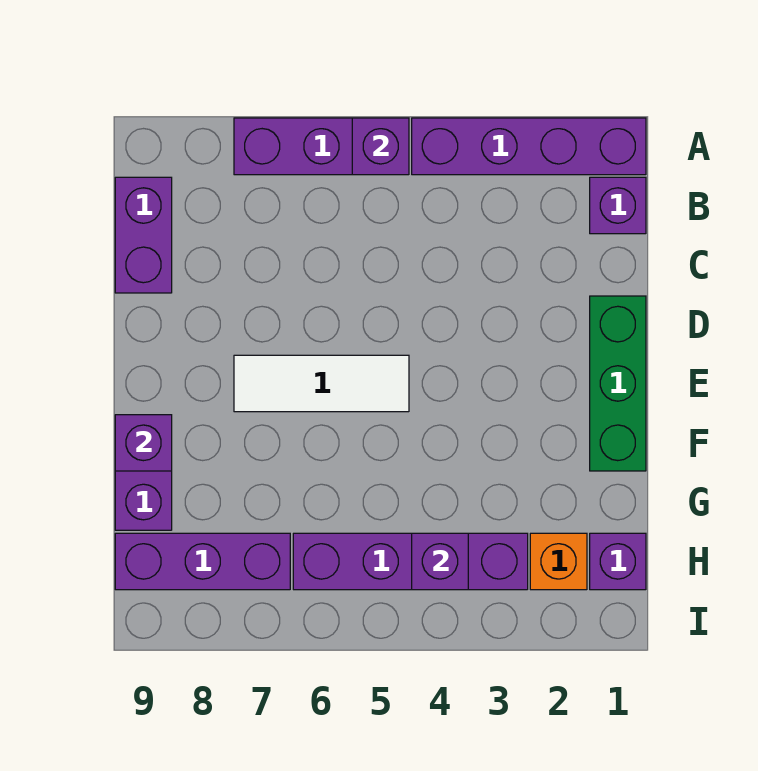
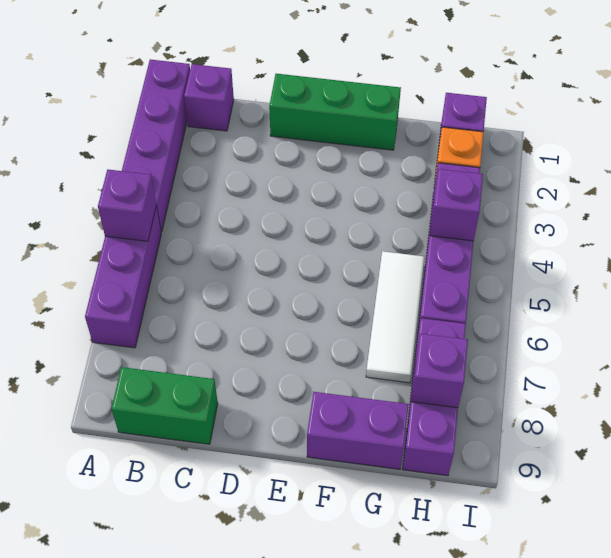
purple brick B9:C9 level 1 -> green brick B9:C9 level 1
white tile E5:E7 level 1 -> white tile G5:G7 level 1
purple brick F9 level 2 -> purple brick H8 level 2

